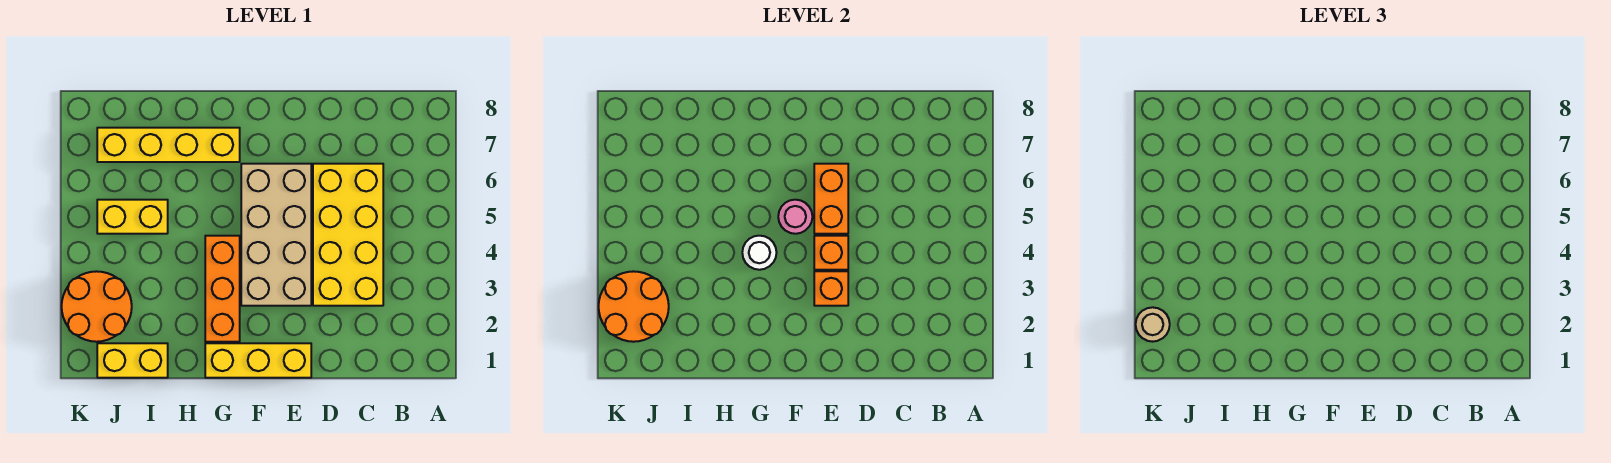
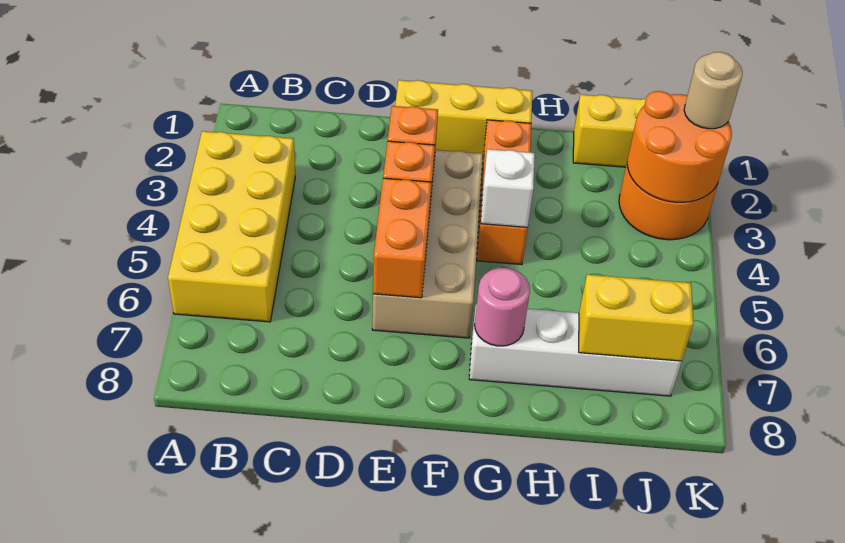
yellow brick C3:D6 level 1 -> yellow brick A3:B6 level 1
pink round brick F5 level 2 -> pink round brick G7 level 2
white round brick G4 level 2 -> white brick G4 level 2
yellow brick G7:J7 level 1 -> white brick G7:J7 level 1
yellow brick I5:J5 level 1 -> yellow brick I7:J7 level 2

